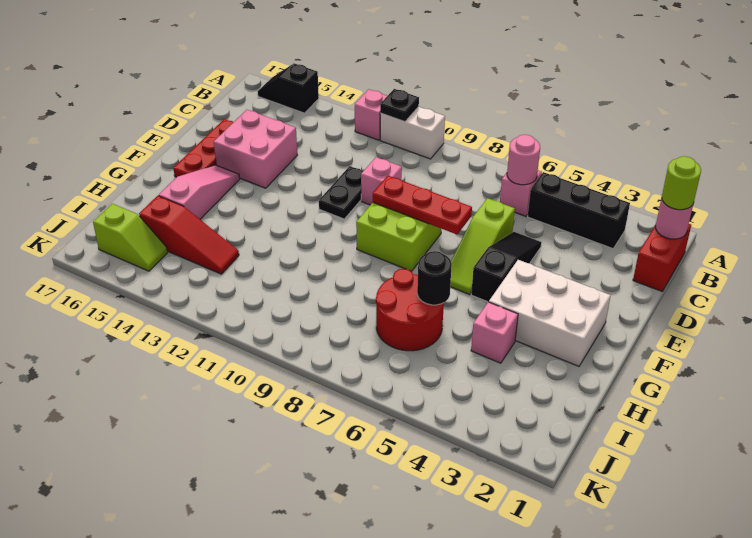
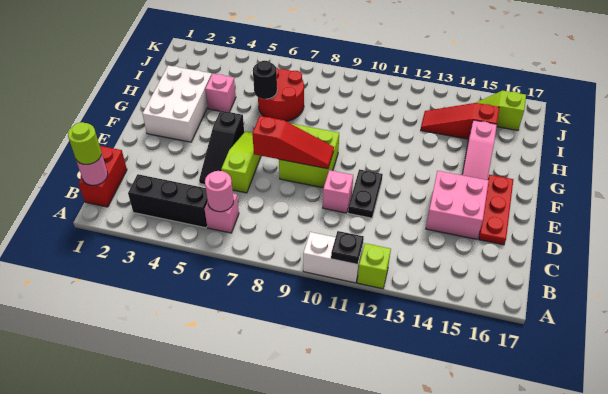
pink brick A12 level 1 -> lime brick A12 level 1
black slope A15:A16 level 1 top 15 -> none
red plate E7:E9 level 2 -> red slope E7:E9 level 2 top 7
white brick F2:G4 level 1 -> white brick F2:H3 level 1

